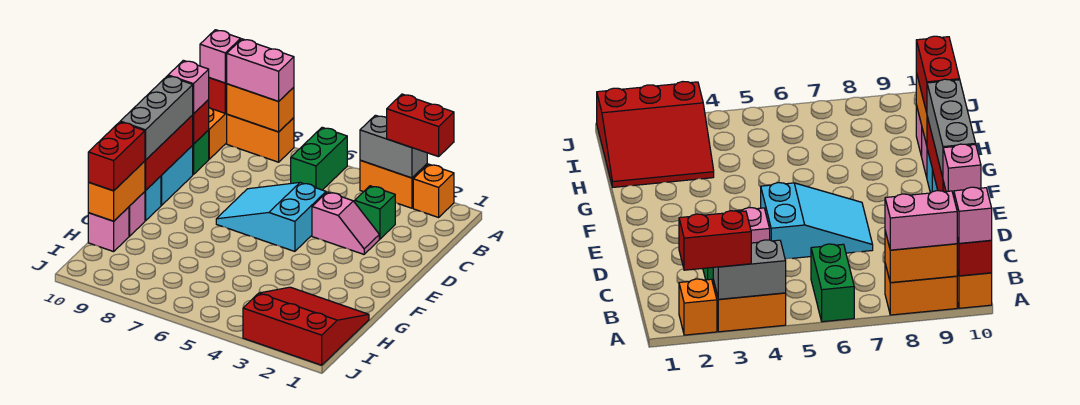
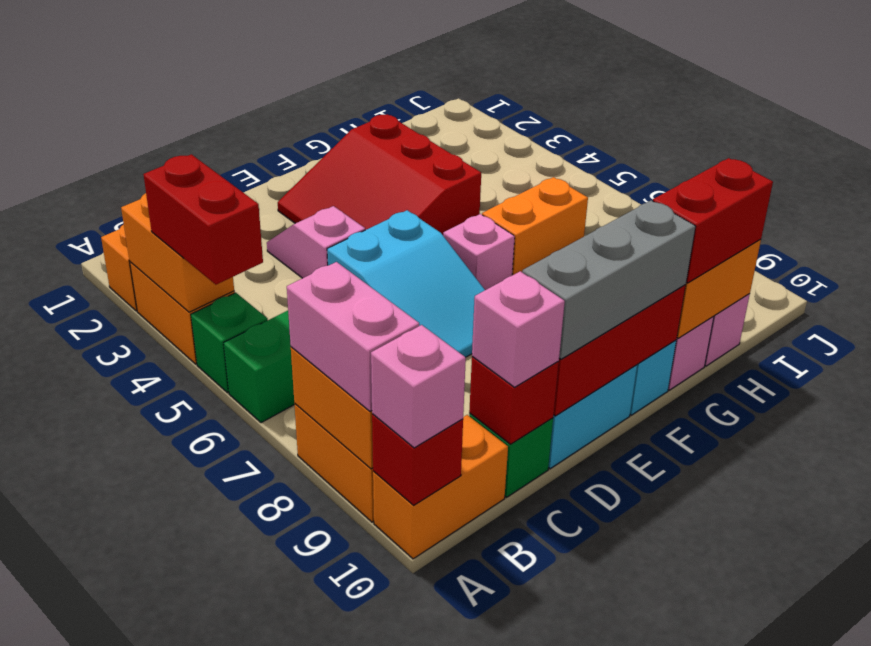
red brick A2:A3 level 3 -> red brick A4:A5 level 3
grey brick A3:A4 level 2 -> orange brick A3:A4 level 2
green brick C3 level 1 -> green brick A5 level 1
none -> pink brick F6 level 1
none -> orange brick G6:H6 level 1
red slope H1:J3 level 1 top J -> red slope E2:G4 level 1 top G

